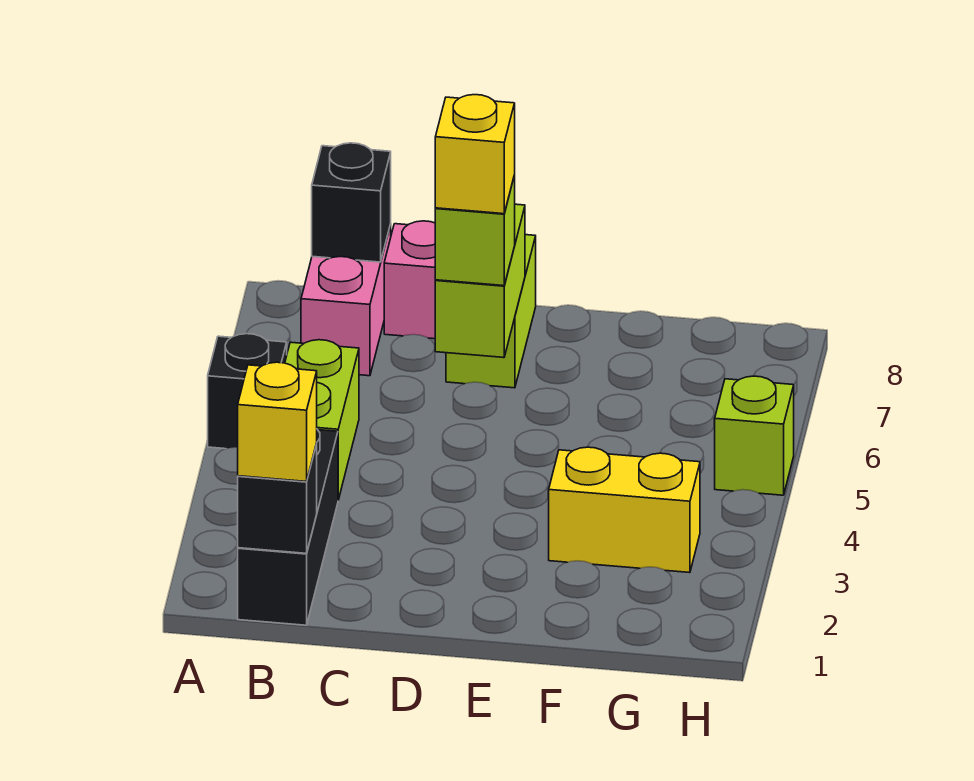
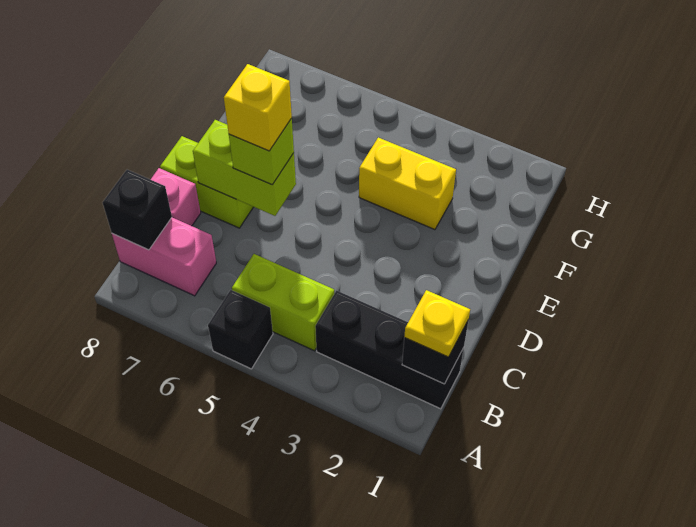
yellow brick B1 level 3 -> yellow plate B1 level 3
yellow brick F3:G3 level 1 -> yellow brick F3:F4 level 1
lime brick H5 level 1 -> none

